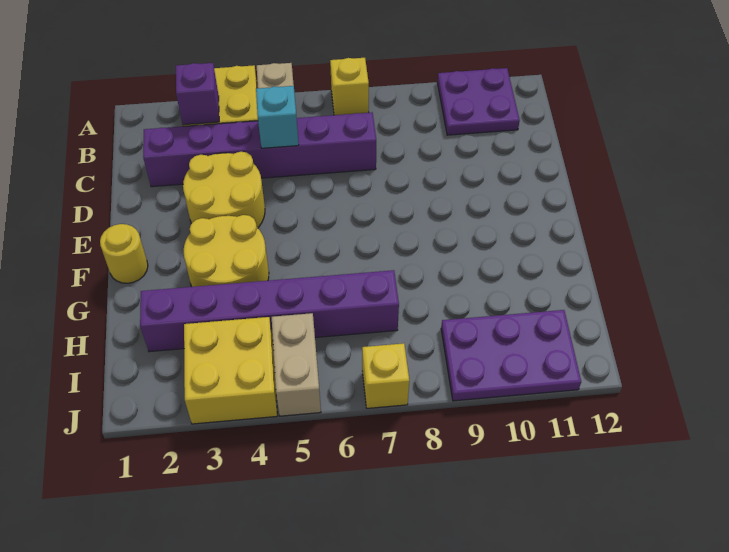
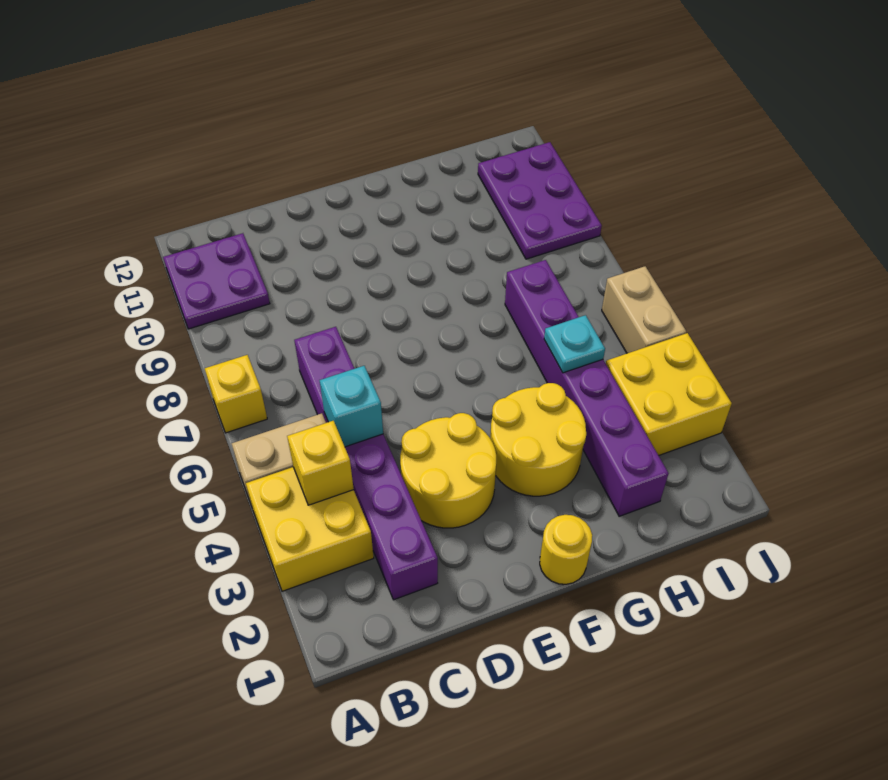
purple brick B3 level 2 -> none
none -> cyan plate H5 level 2
tan brick I5:J5 level 1 -> tan brick J5:J6 level 1
yellow brick J7 level 1 -> yellow brick B4 level 2

